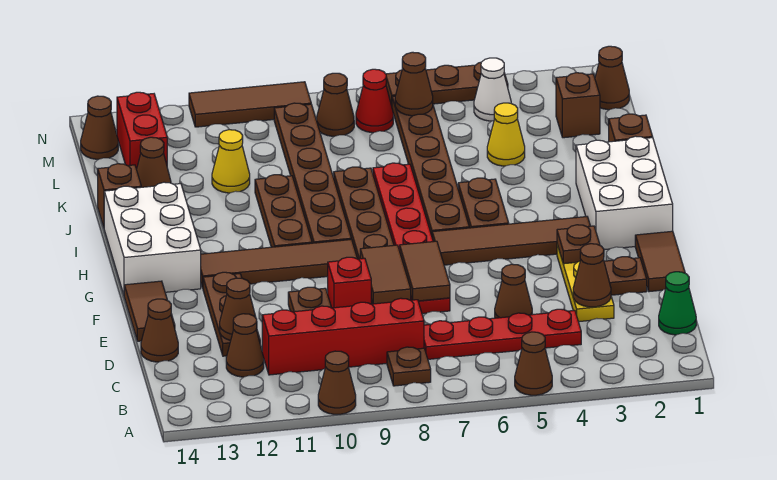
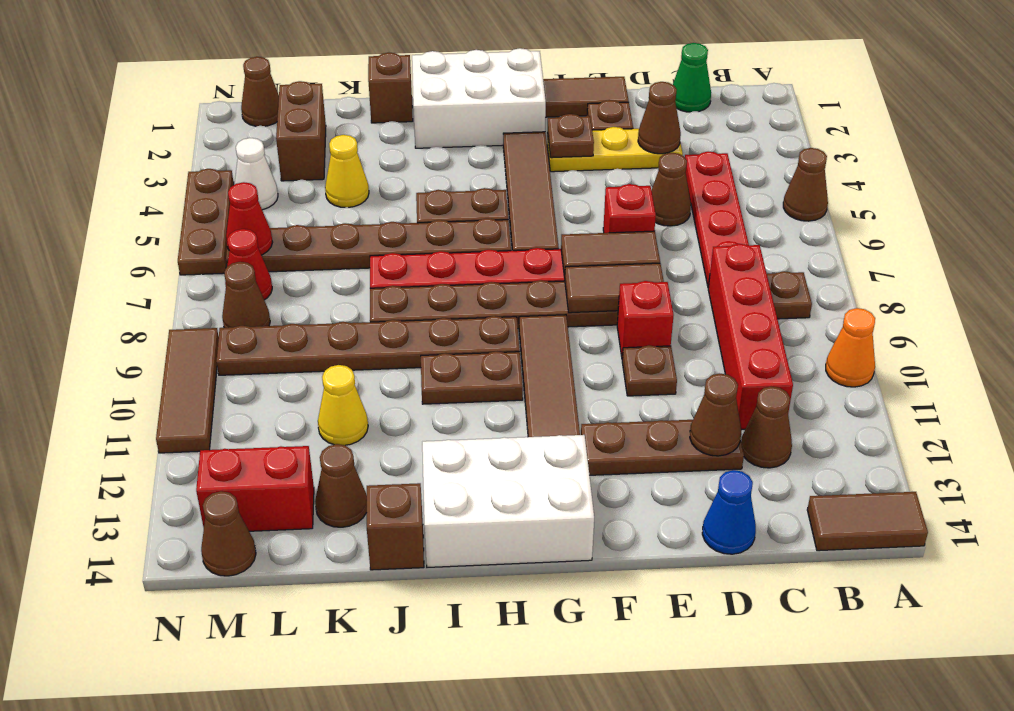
brown cone A10 level 1 -> orange cone A10 level 1
brown cone D14 level 1 -> blue cone D14 level 1
none -> red brick E6 level 1
brown tile E14:F14 level 1 -> brown tile A14:B14 level 1
brown plate H10:J10 level 1 -> brown plate H10:I10 level 1
brown brick L2 level 1 -> brown brick L2:L3 level 1
brown cone M6 level 2 -> red cone M6 level 2

